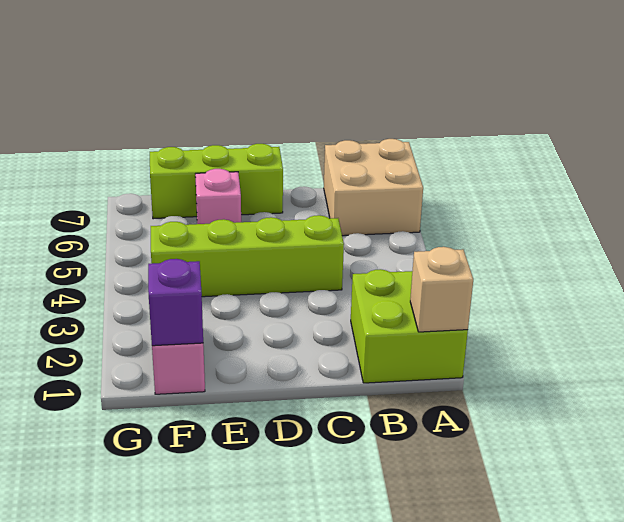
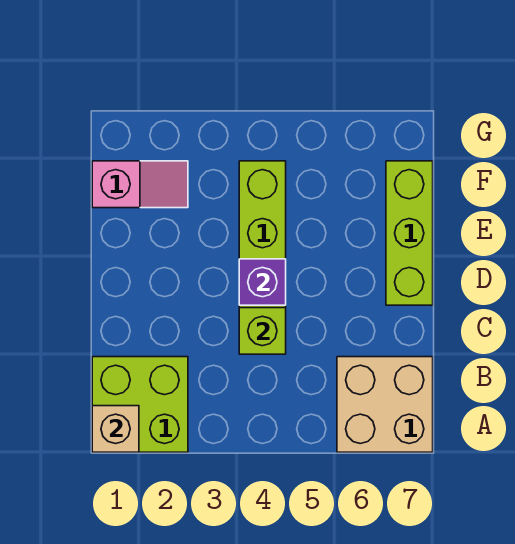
none -> lime brick C4 level 2
pink brick E6 level 1 -> none
purple brick F1 level 2 -> purple brick D4 level 2

